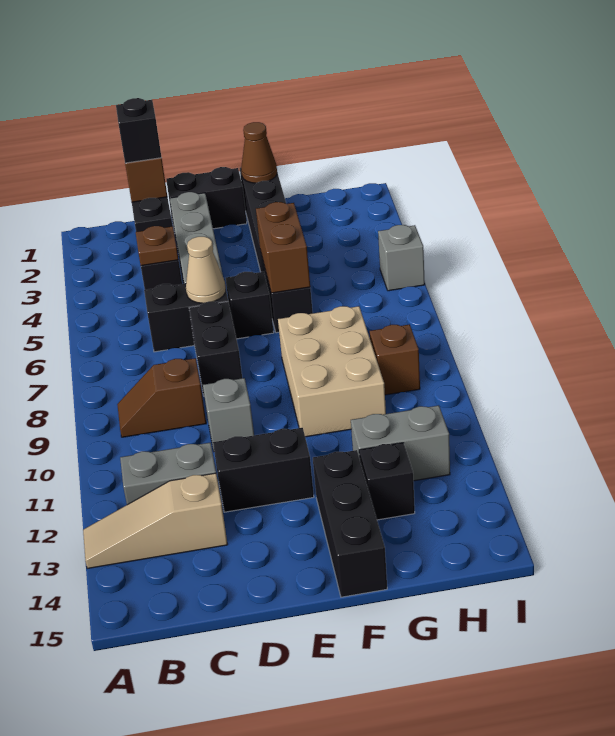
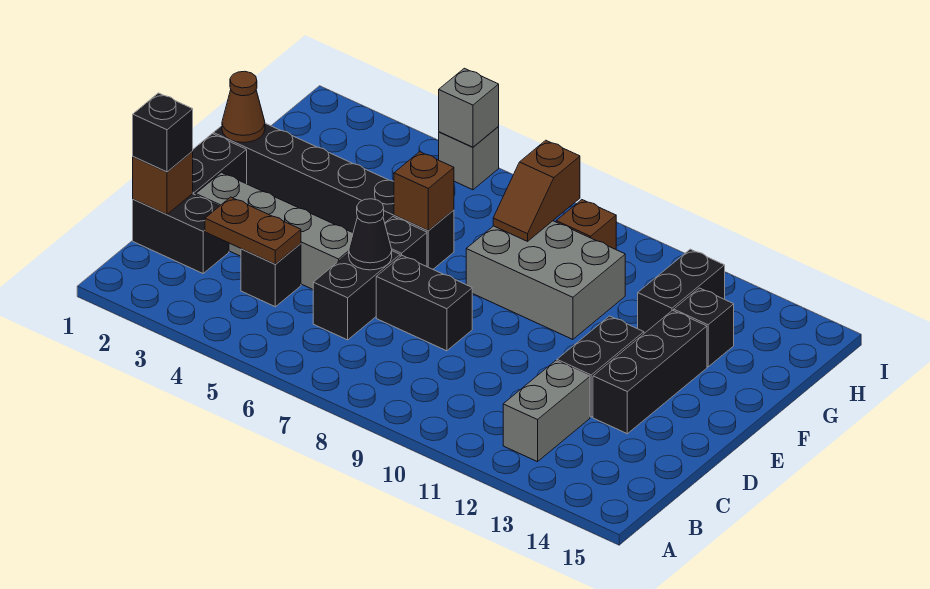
tan slope A13:C13 level 1 top C -> none
brown slope B9:C9 level 1 top C -> brown slope G8:H8 level 2 top H
brown plate C4 level 2 -> brown plate C3:C4 level 2
tan cone D6 level 2 -> black cone D6 level 2
grey brick D10 level 1 -> grey brick I5 level 2
brown brick F5:F6 level 2 -> brown brick F6 level 2
tan brick F8:G10 level 1 -> grey brick F8:G10 level 1
black brick F13:F15 level 1 -> black brick D13:F13 level 1
grey brick G12:H12 level 1 -> black brick G12:H12 level 1

